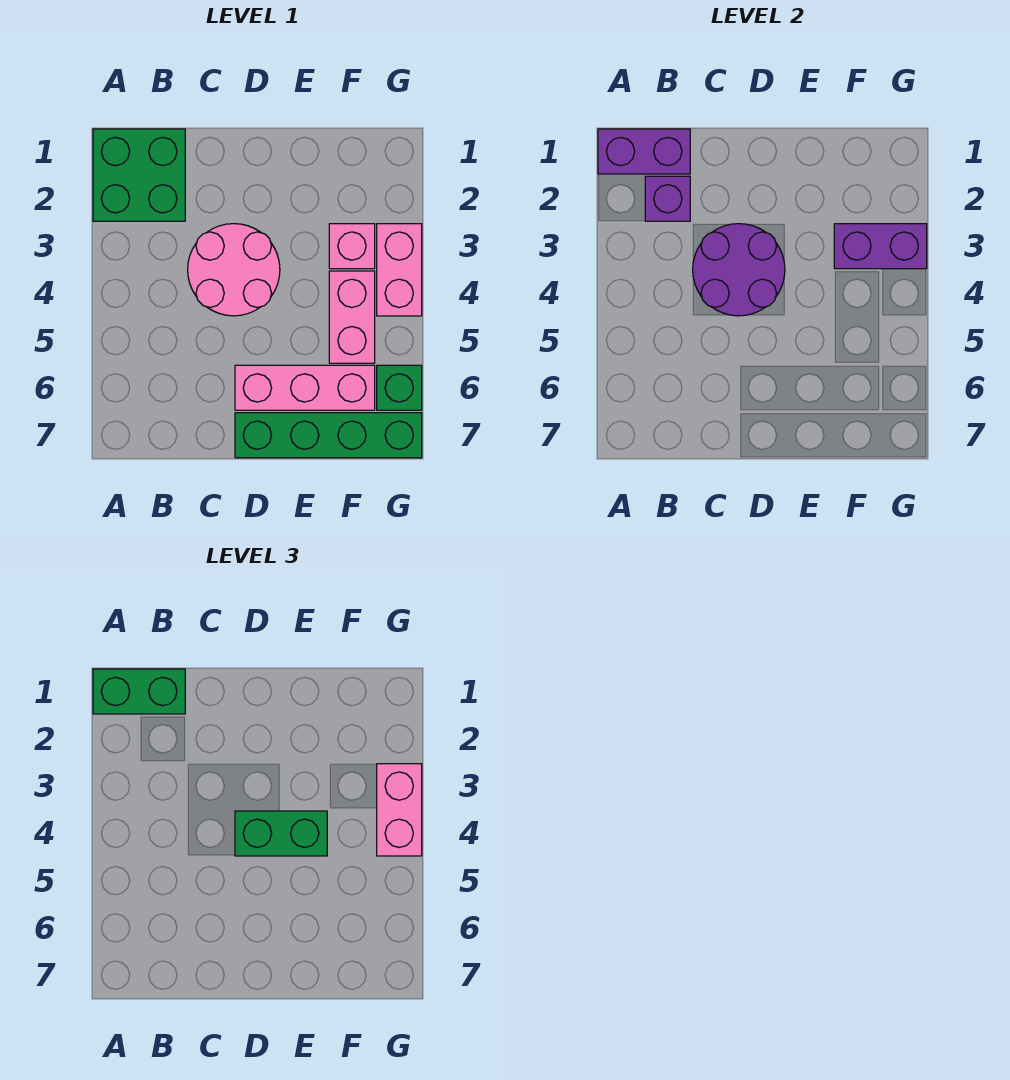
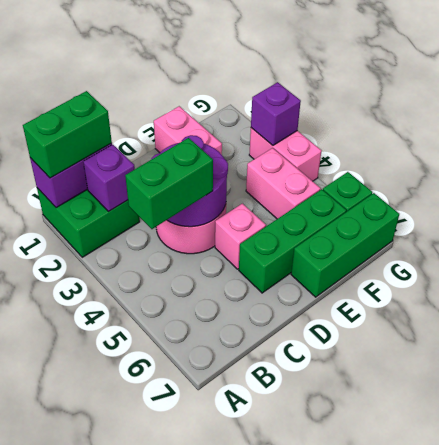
green brick D4:E4 level 3 -> green brick B4:C4 level 3
pink brick D6:F6 level 1 -> green brick D6:F6 level 1
green brick D7:G7 level 1 -> green brick E7:G7 level 1
pink brick F3 level 1 -> pink brick D5 level 1
purple brick F3:G3 level 2 -> purple brick G3 level 2
pink brick G3:G4 level 3 -> pink brick E1:E2 level 1

